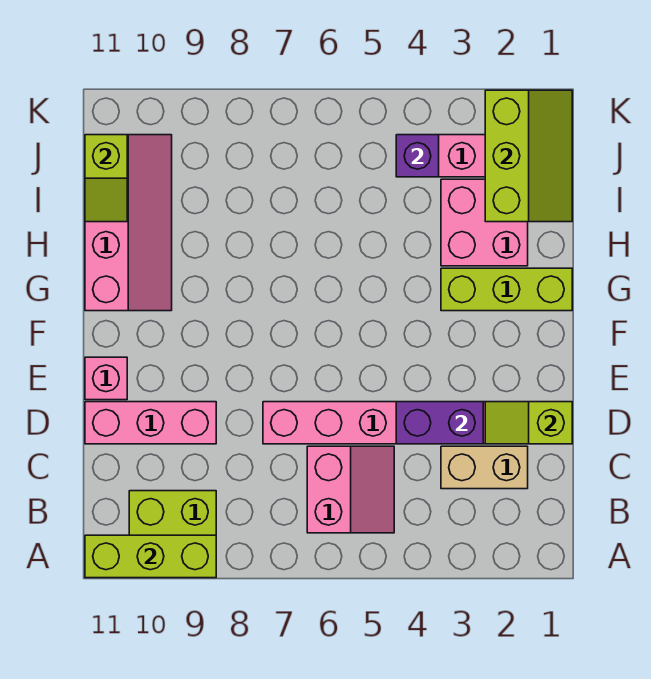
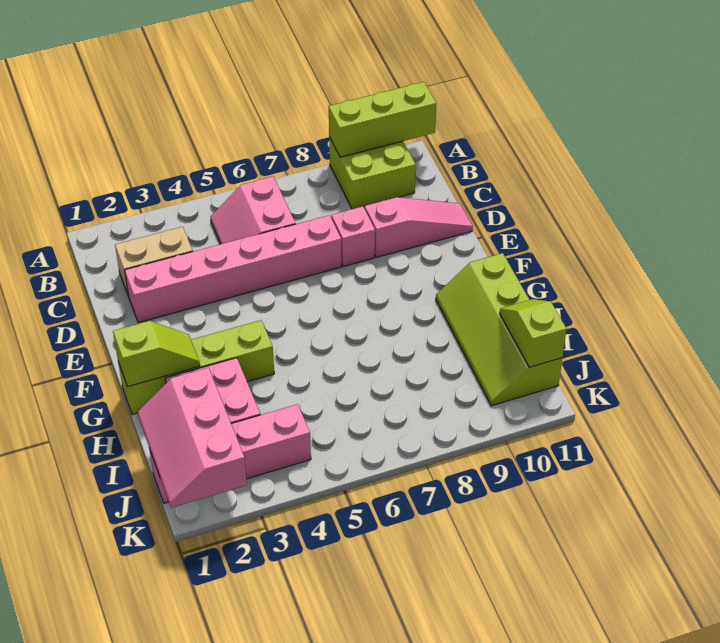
lime slope D1:D2 level 2 top 1 -> lime slope G1:G2 level 2 top 1
purple brick D3:D4 level 2 -> none
pink brick D9:D11 level 1 -> pink slope D9:D11 level 1 top 9
pink brick E11 level 1 -> pink brick D8 level 1
lime brick G1:G3 level 1 -> lime brick G1:G4 level 1
pink slope G10:J11 level 1 top 11 -> lime slope G10:J11 level 1 top 11
lime slope I1:K2 level 2 top 2 -> pink slope I1:K2 level 2 top 2
purple brick J4 level 2 -> none

